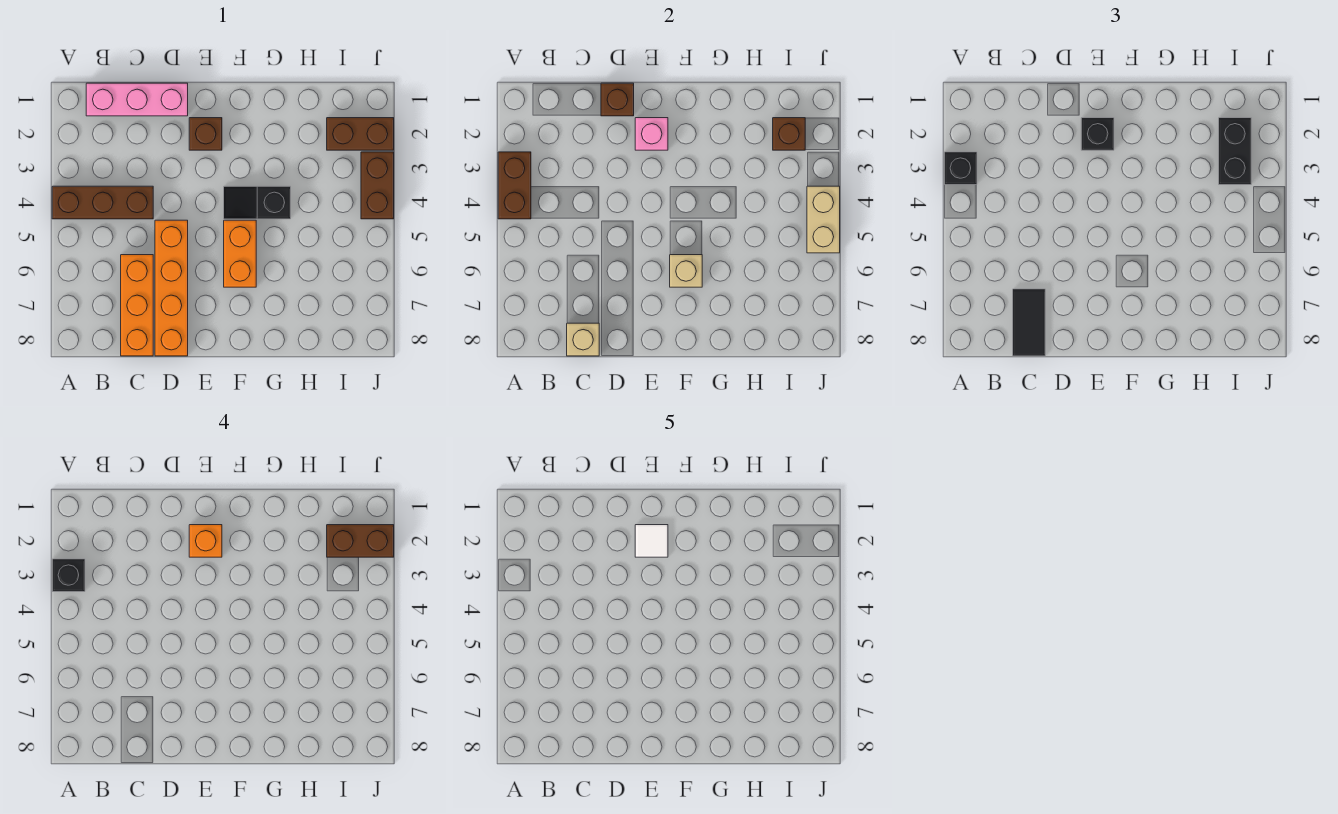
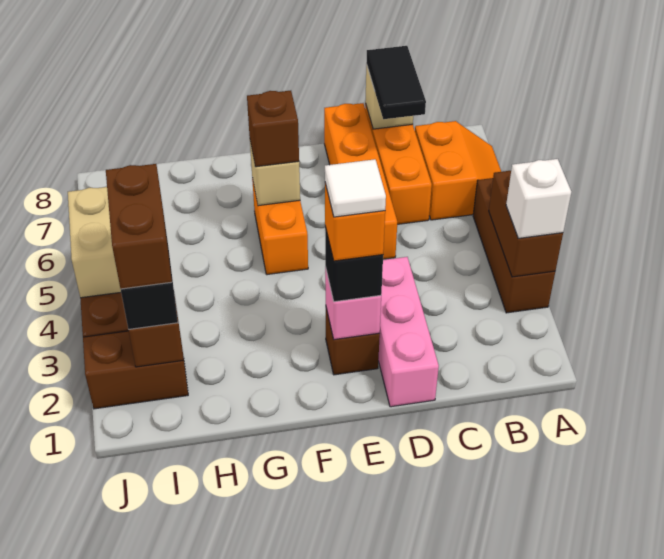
black brick A3 level 3 -> white brick A3 level 3
black brick A3 level 4 -> none
brown brick A4:C4 level 1 -> brown brick A3:A5 level 1
none -> orange slope A6:B7 level 1 top B
pink brick B1:D1 level 1 -> pink brick D1:D3 level 1
brown brick D1 level 2 -> brown brick F6 level 3
black slope F4:G4 level 1 top G -> none
brown brick I2:J2 level 4 -> brown brick I2:I3 level 4

